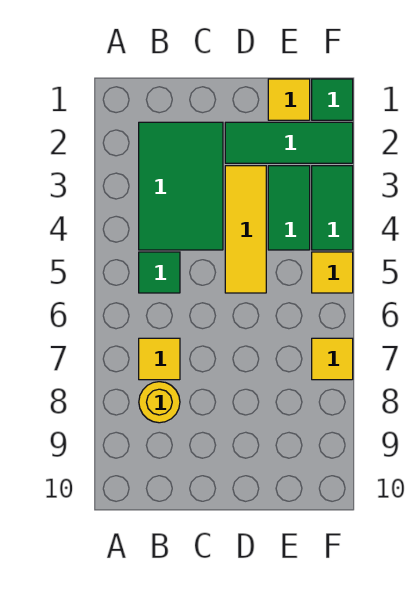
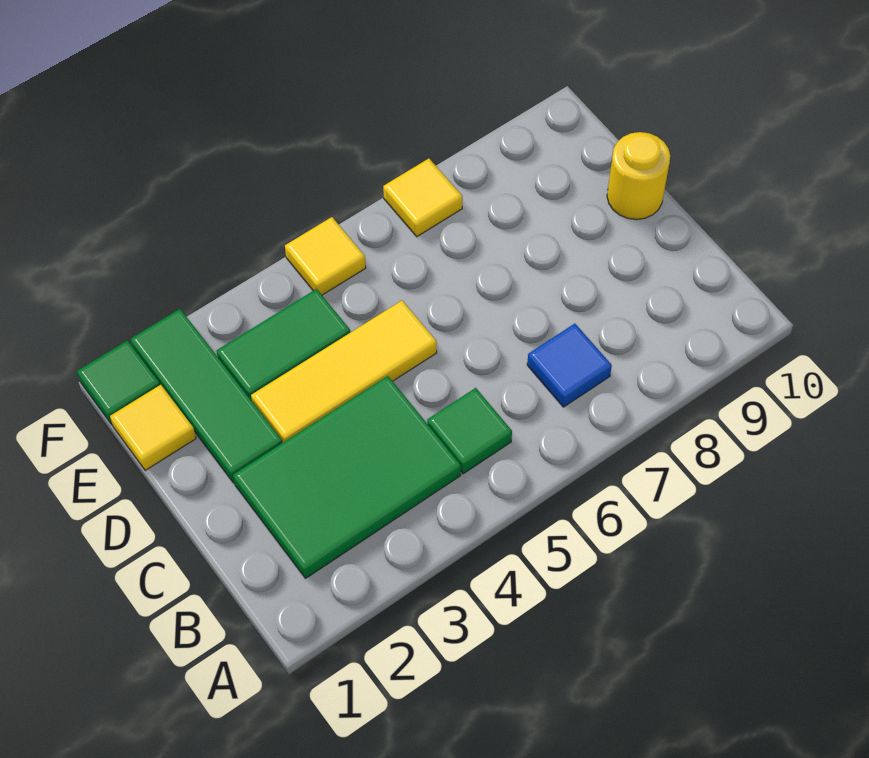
yellow tile B7 level 1 -> blue tile B7 level 1
yellow round brick B8 level 1 -> yellow round brick D10 level 1
green tile F3:F4 level 1 -> none

